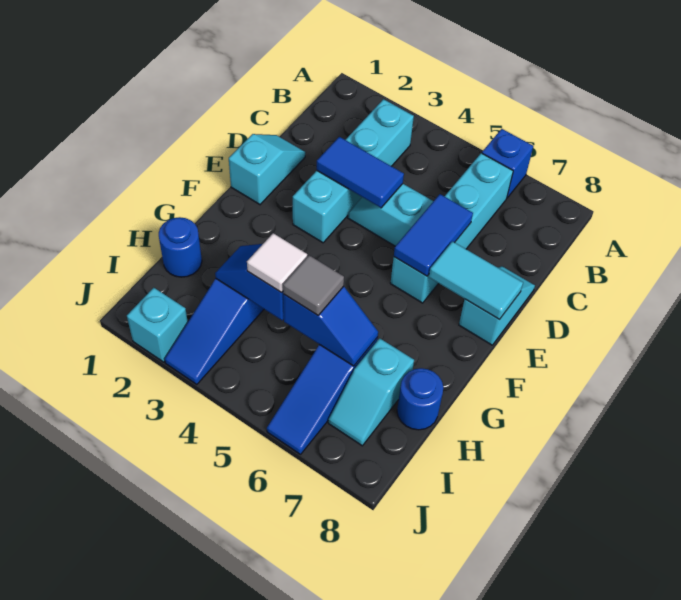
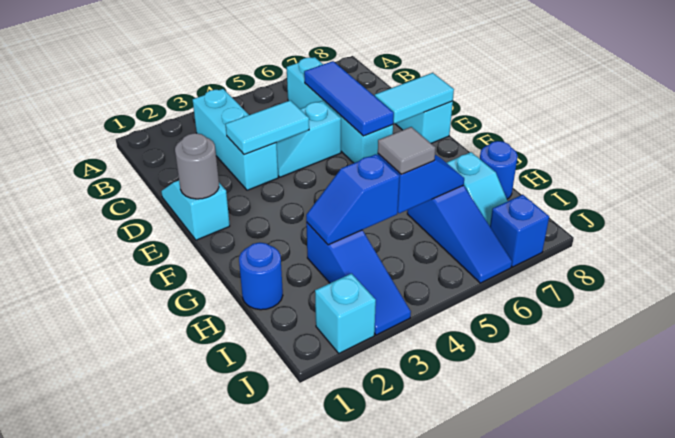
blue brick A6 level 1 -> blue brick J7 level 1
cyan brick B3:E3 level 1 -> cyan brick B3:D3 level 1
blue tile D3:D4 level 2 -> cyan tile D3:D4 level 2
blue tile D6:E6 level 2 -> blue tile C6:E6 level 2
none -> grey round brick E1 level 2
white tile H4 level 3 -> none

